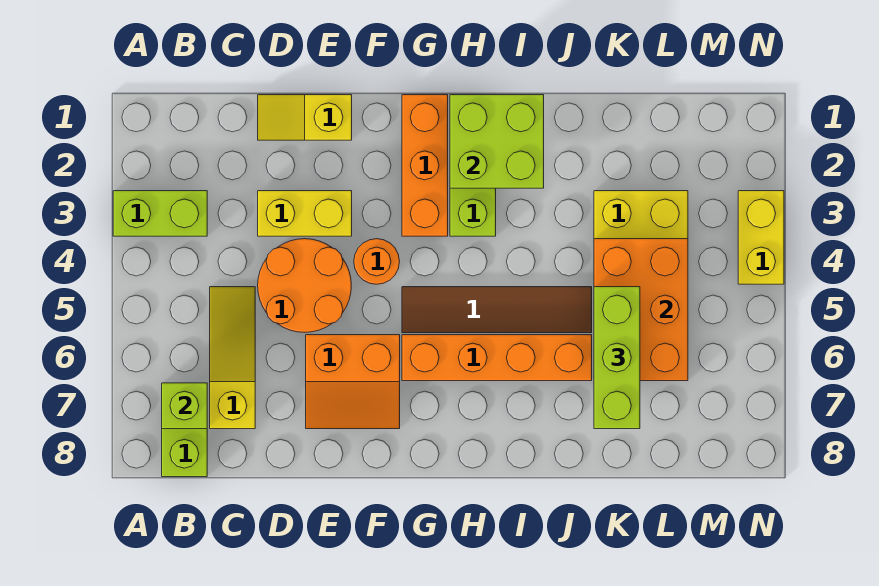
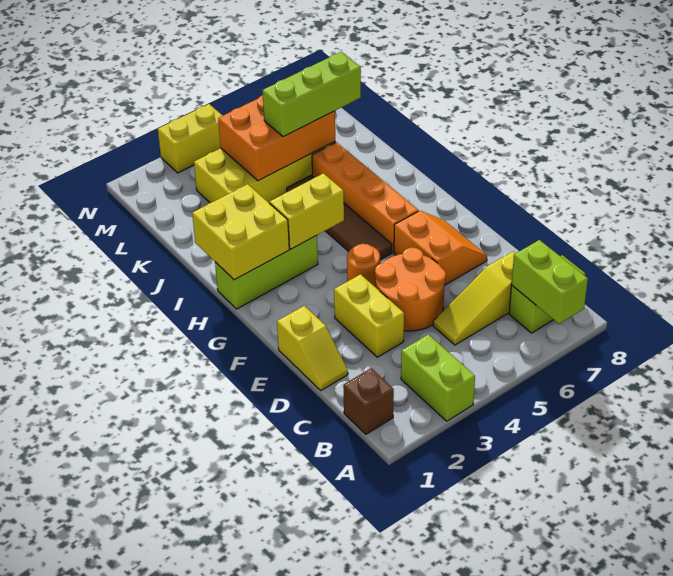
none -> brown brick B1 level 1
lime brick B7 level 2 -> lime brick A7:B7 level 2
orange brick G1:G3 level 1 -> none
lime brick H1:I2 level 2 -> yellow brick H1:I2 level 2
none -> yellow brick H3:H4 level 2

